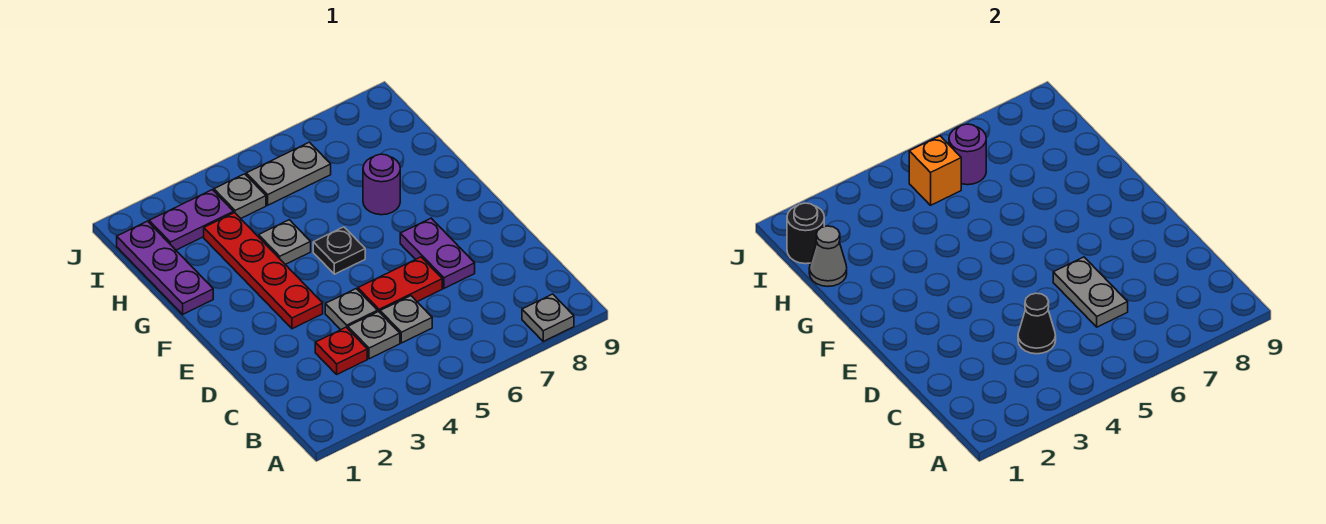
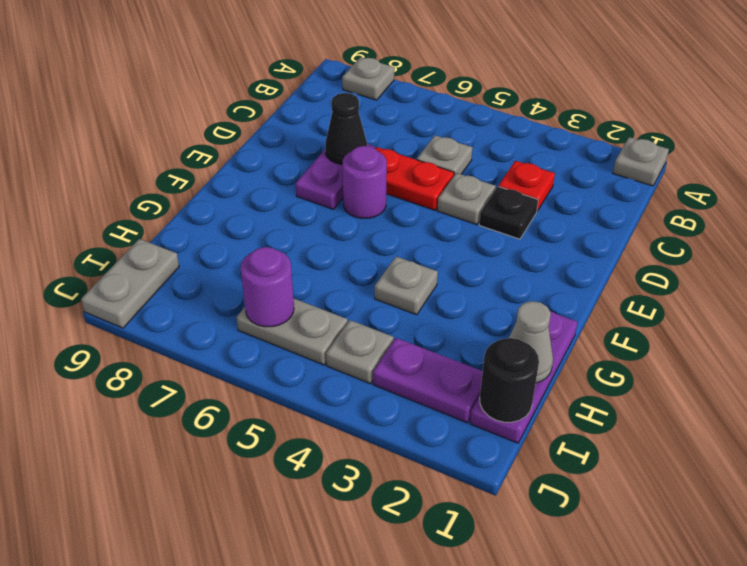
grey plate C4 level 1 -> grey plate A1 level 1
black cone C4 level 2 -> black cone D7 level 2
grey plate C6:D6 level 2 -> grey plate I9:J9 level 1
red plate E3:H3 level 1 -> none
black plate F5 level 1 -> black plate D3 level 1
purple round brick G7 level 1 -> purple round brick E6 level 1
orange brick I5 level 2 -> none

